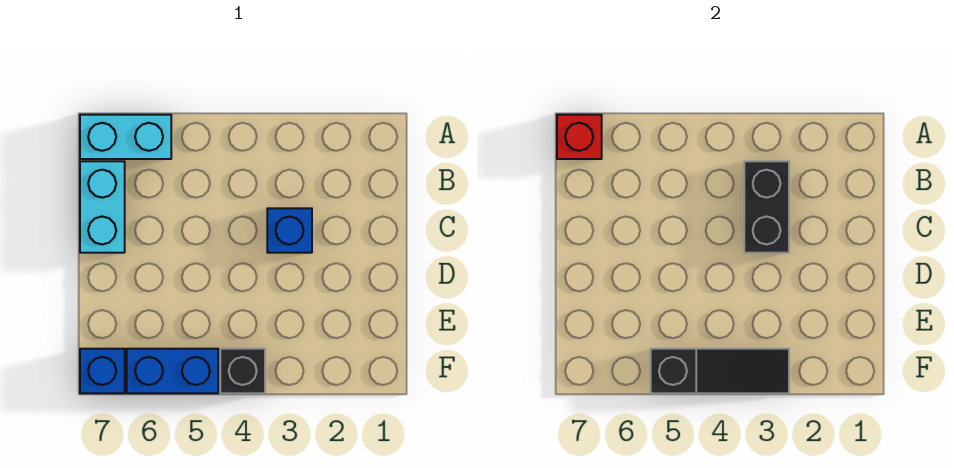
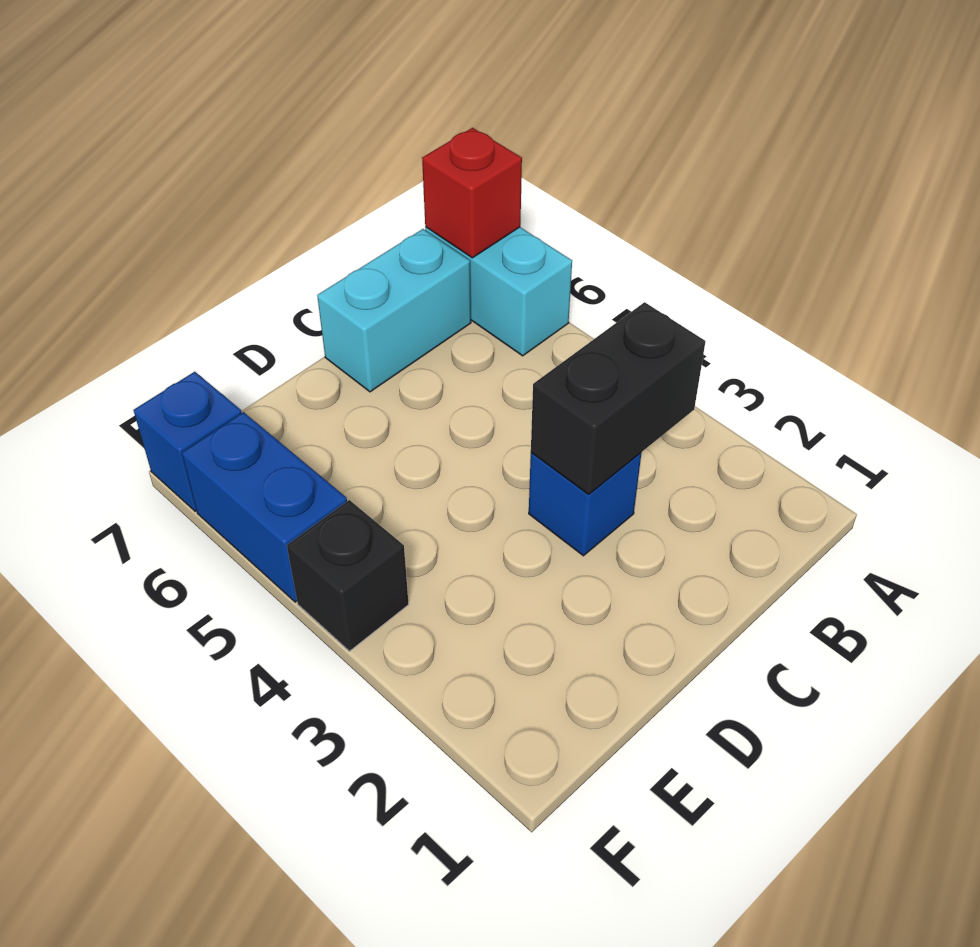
black slope F3:F5 level 2 top 5 -> none

